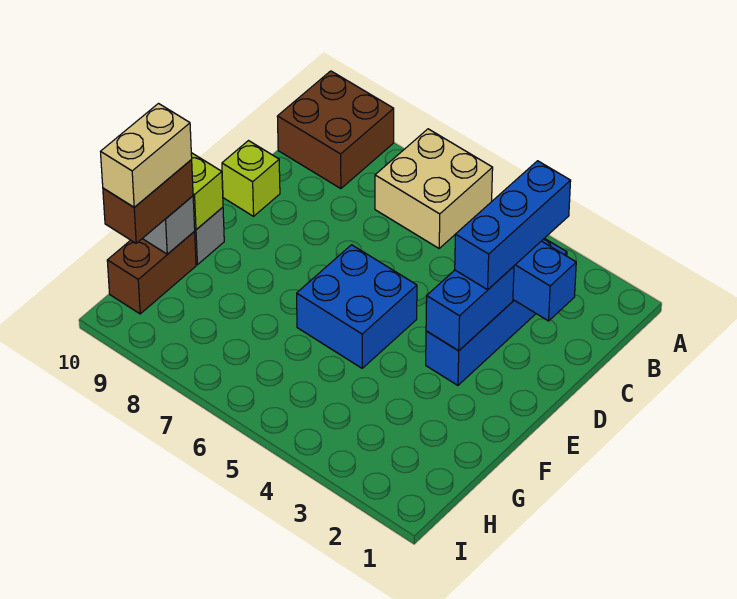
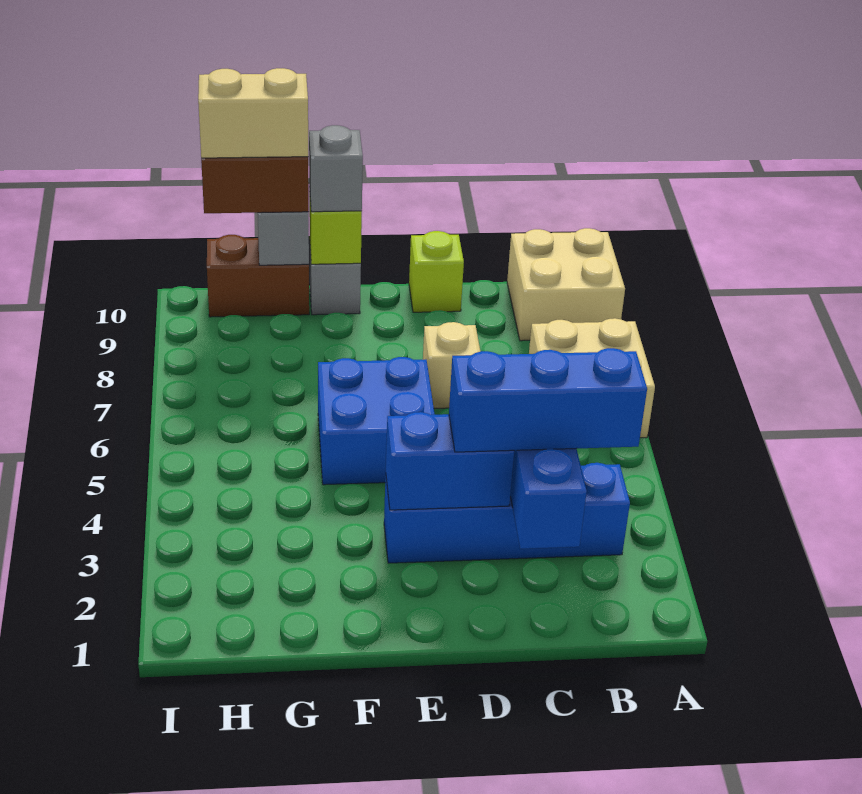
brown brick A9:B10 level 1 -> tan brick A9:B10 level 1
none -> tan brick D7 level 1
none -> grey brick F10 level 3

